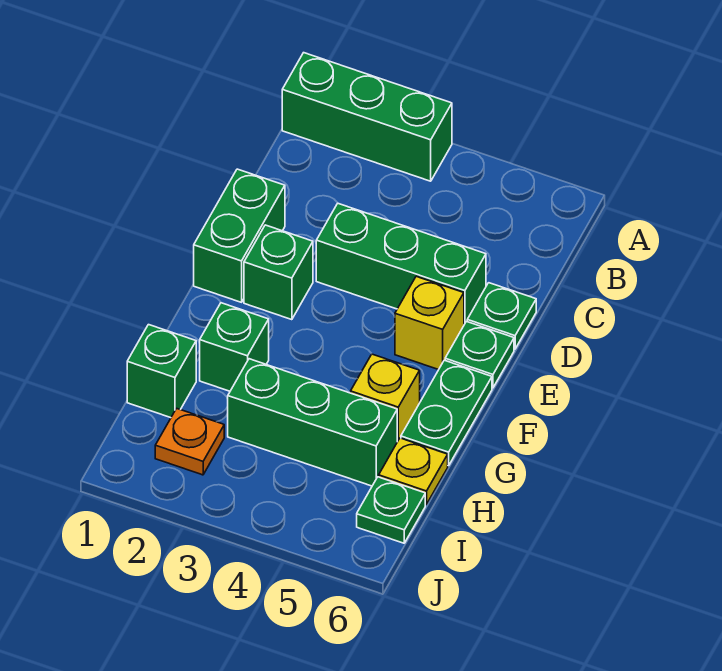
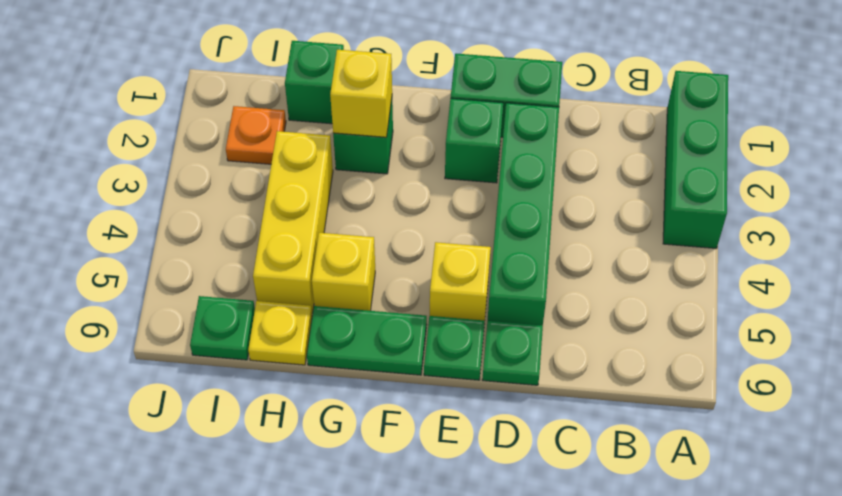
green brick D3:D5 level 1 -> green brick D2:D5 level 1
none -> yellow brick G2 level 2
green brick H3:H5 level 1 -> yellow brick H3:H5 level 1

